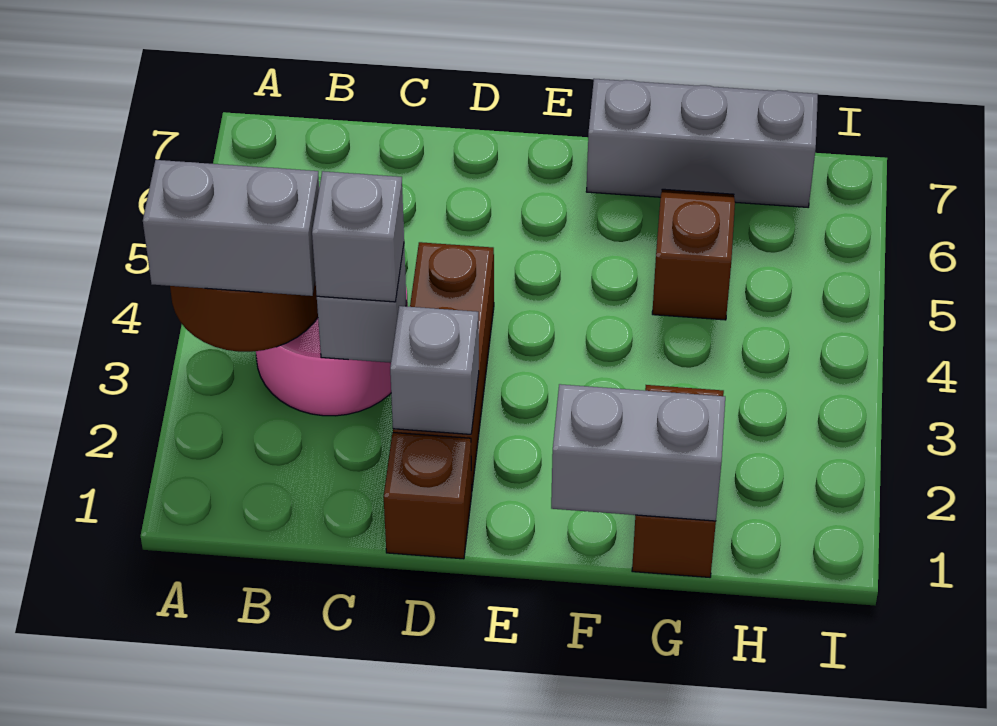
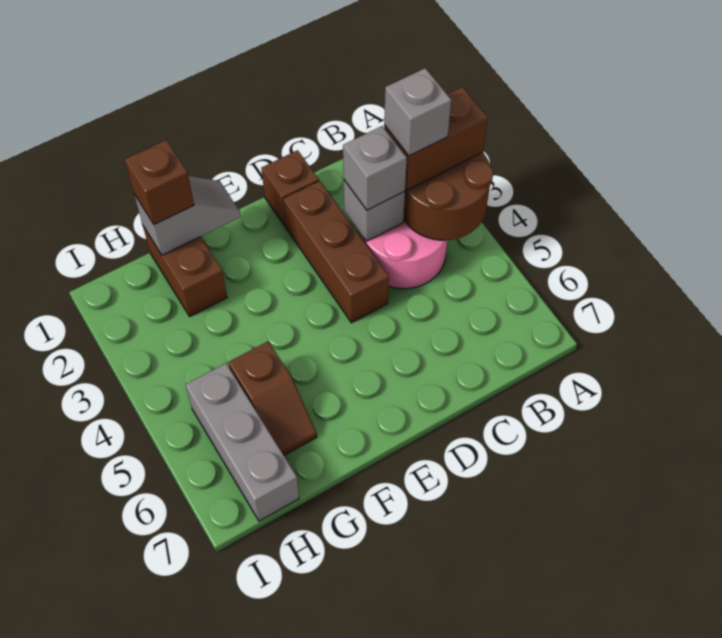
grey brick A3:B3 level 3 -> brown brick A3:B3 level 3
grey brick D2 level 2 -> grey brick B3 level 4
grey brick F1:G1 level 2 -> grey slope F1:G1 level 2 top G
grey brick F7:H7 level 1 -> grey brick H5:H7 level 1
none -> brown brick G1 level 3

